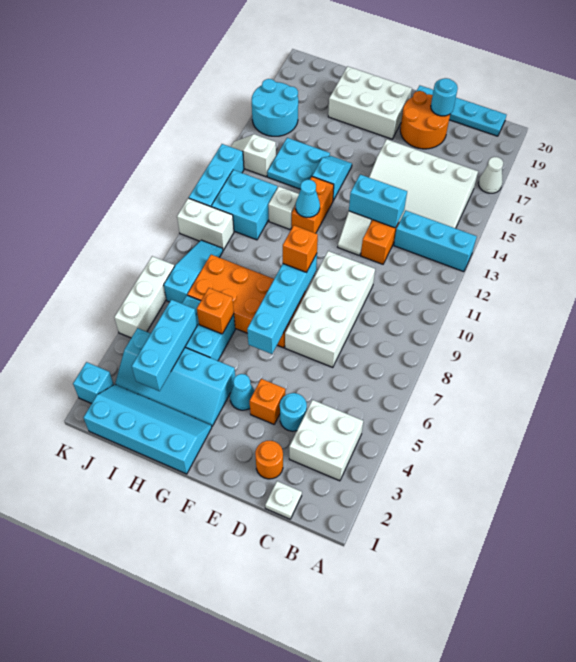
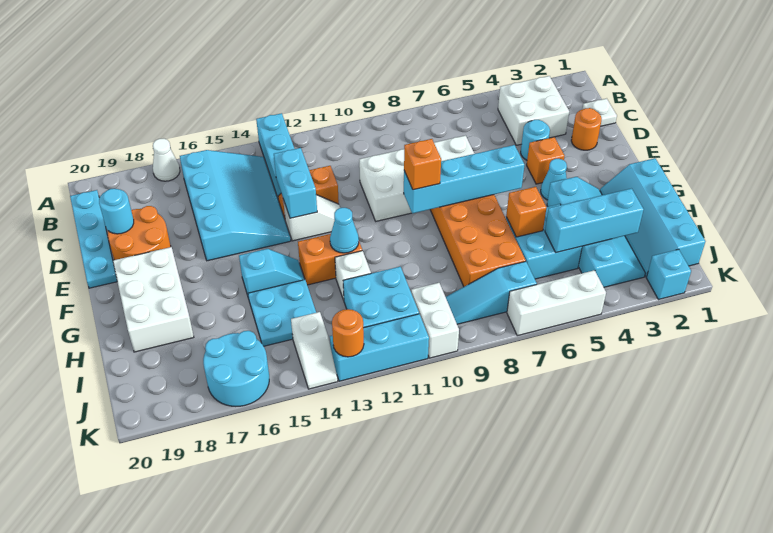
white slope B14:E16 level 1 top 16 -> cyan slope B14:E16 level 1 top 16
cyan slope G14:G15 level 1 top 14 -> cyan slope G14:G15 level 1 top 15
none -> orange round brick K13 level 2

